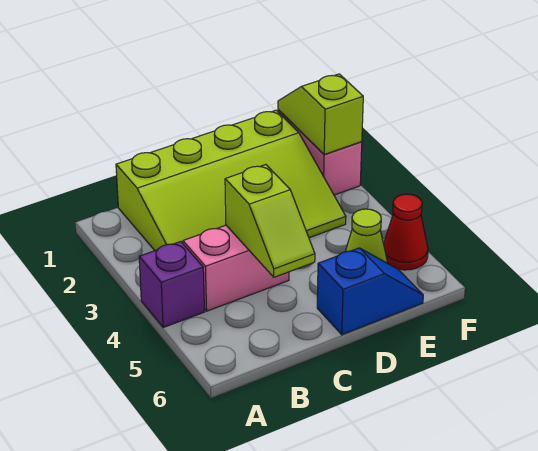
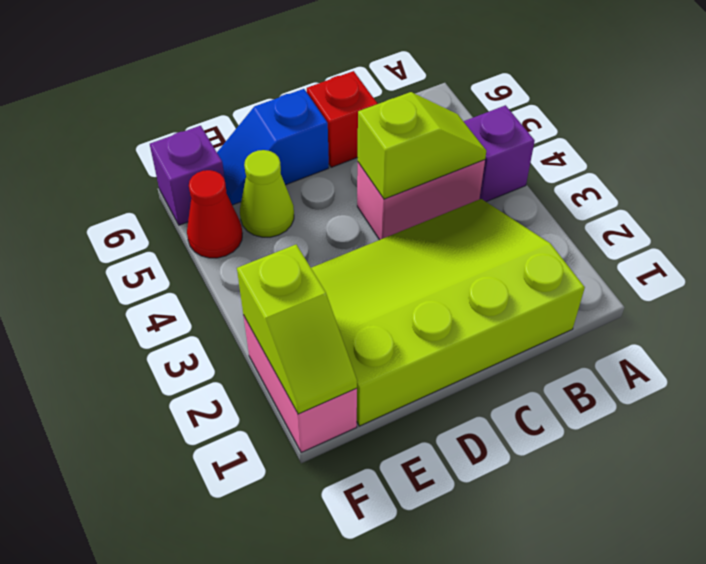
lime slope C4:C5 level 2 top 4 -> lime slope B4:C4 level 2 top C
none -> red brick C6 level 1
none -> purple brick F6 level 1

